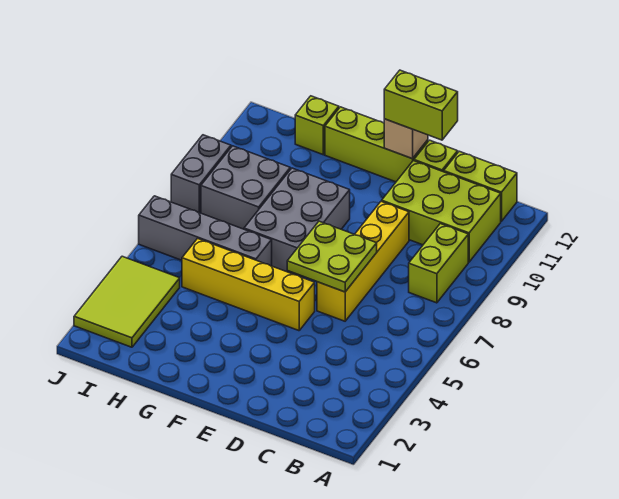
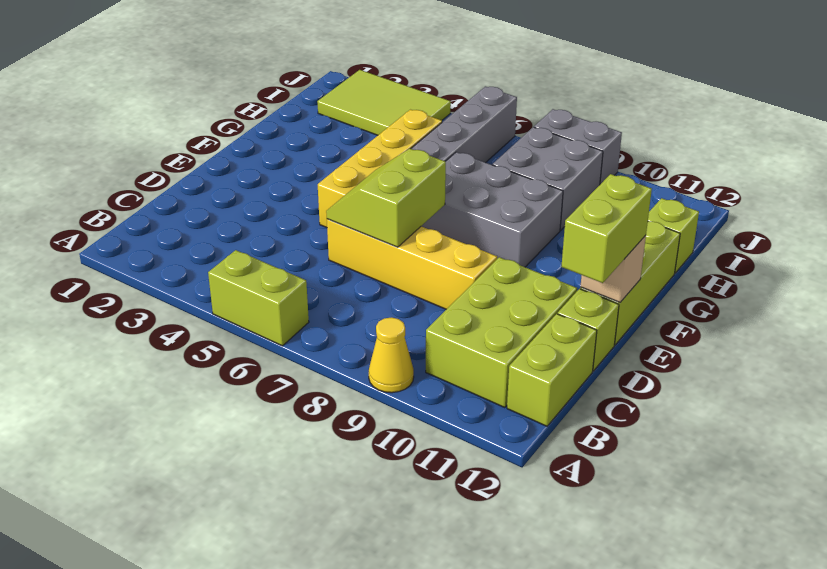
none -> yellow cone A9 level 1
lime brick B8:B9 level 1 -> lime brick A5:A6 level 1
lime plate D6:E7 level 2 -> lime slope D6:E7 level 2 top 7

